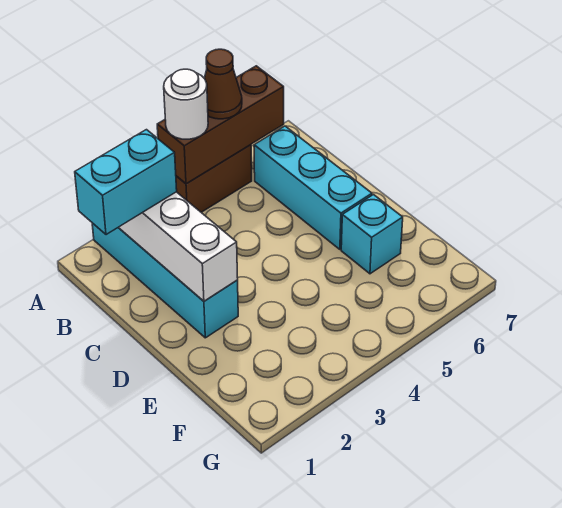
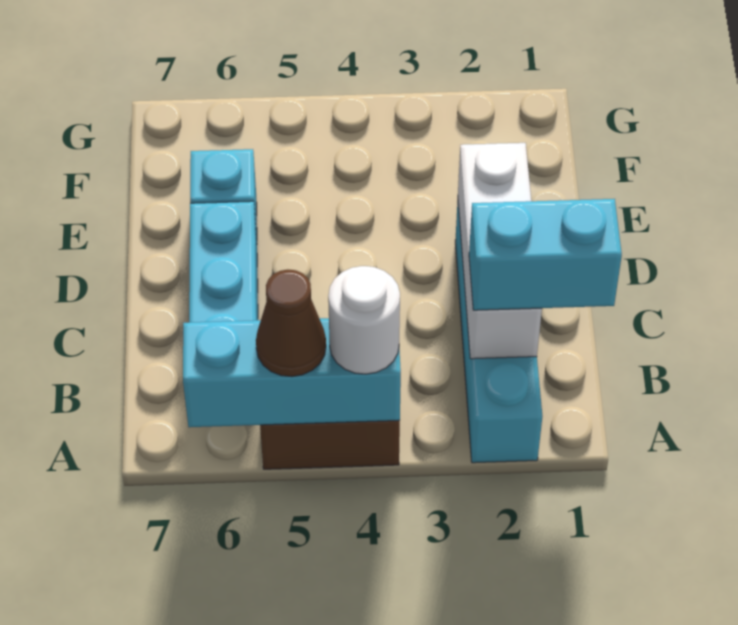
brown brick A4:A6 level 2 -> cyan brick A4:A6 level 2

